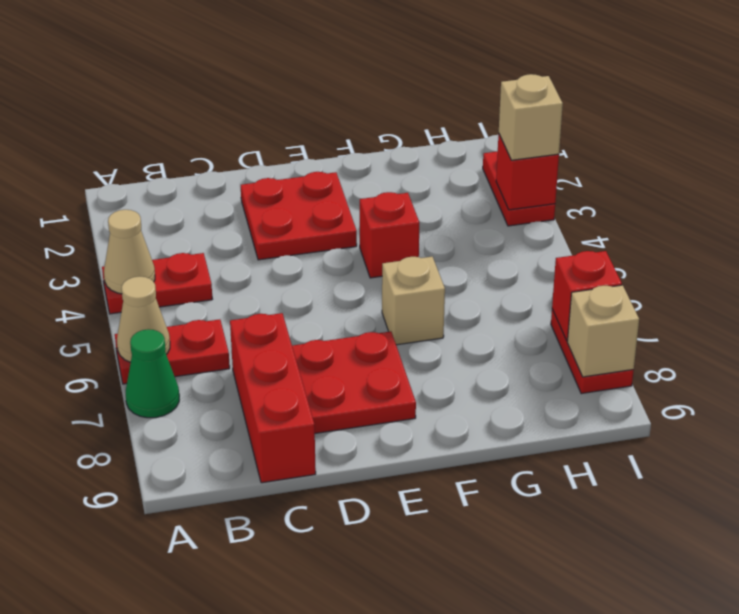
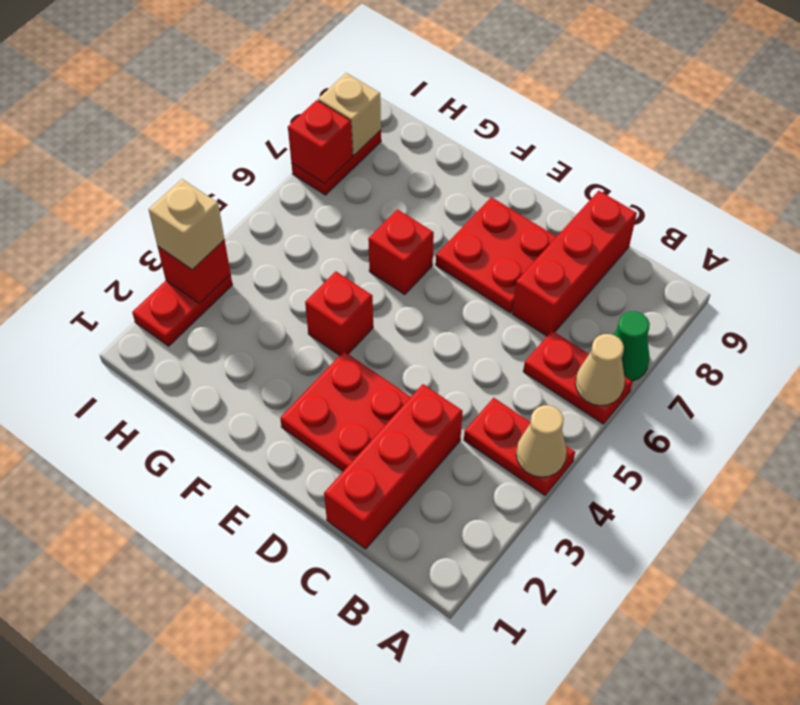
none -> red brick C1:C3 level 1
tan brick F6 level 1 -> red brick F6 level 1

